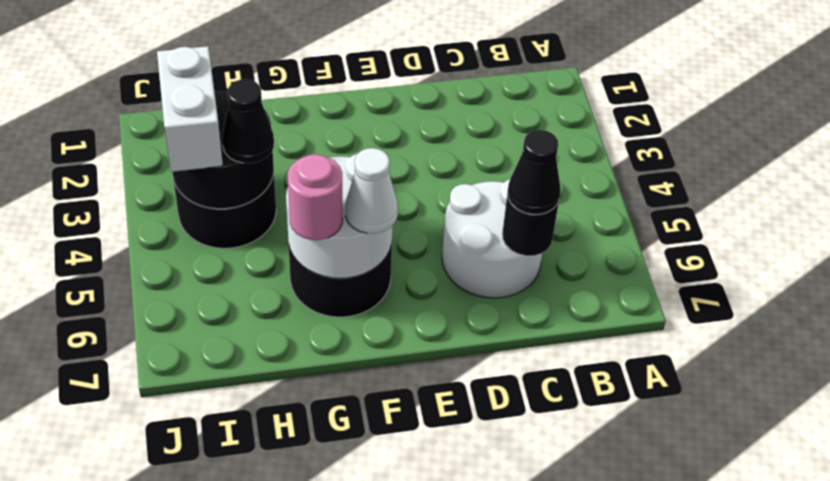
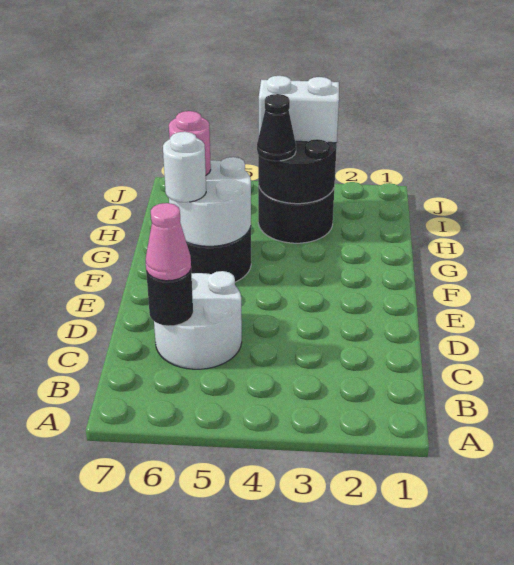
black cone C6 level 3 -> pink cone C6 level 3
white cone F6 level 3 -> white round brick F6 level 3

